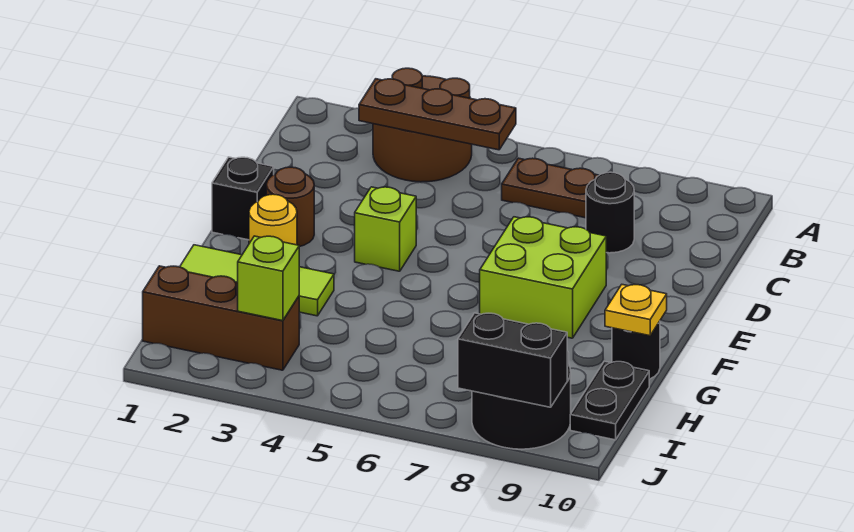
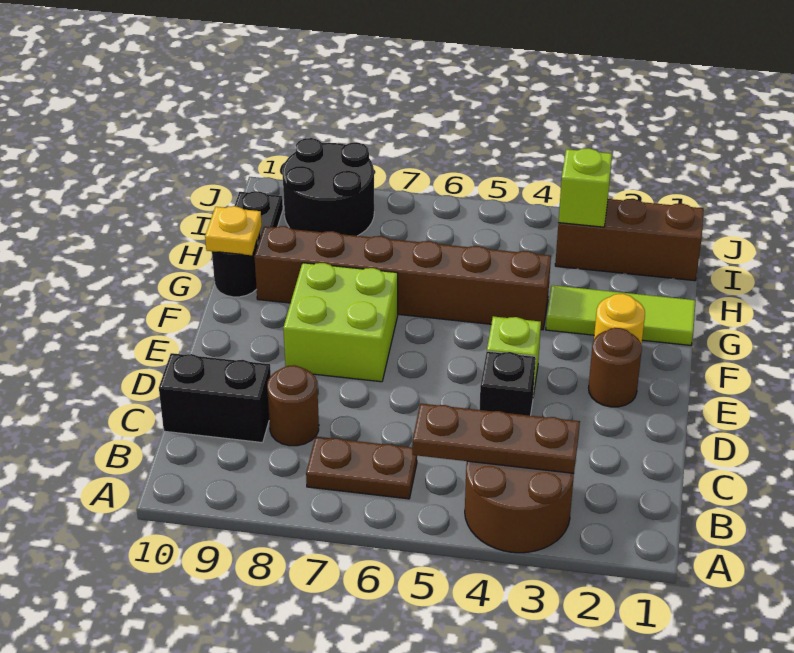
black round brick C8 level 1 -> brown round brick C8 level 1
black brick E1 level 1 -> black brick D4 level 1
none -> brown brick G4:G9 level 1
black brick J8:J9 level 2 -> black brick C9:C10 level 1

